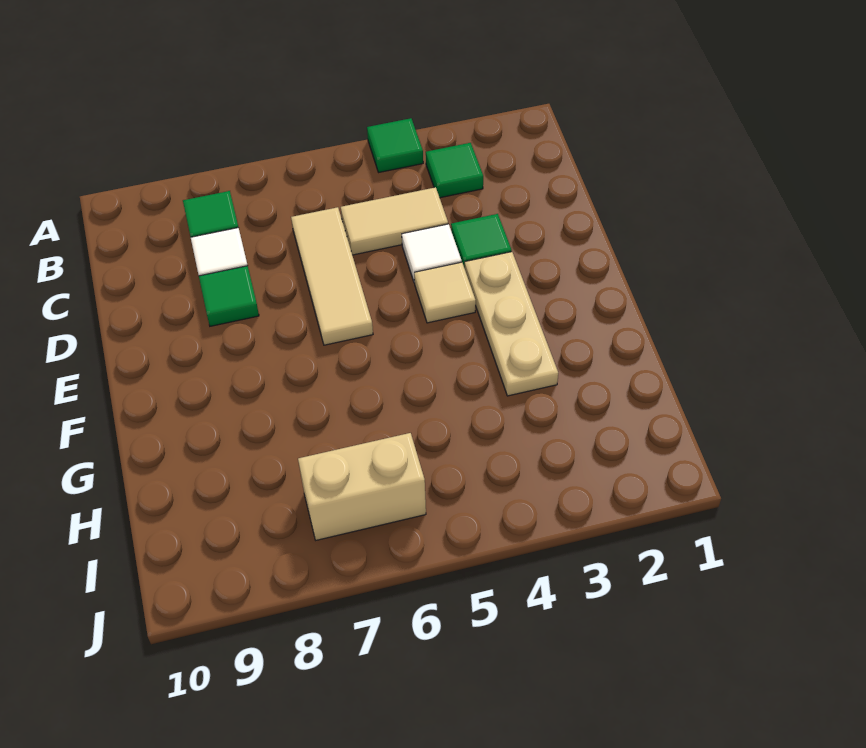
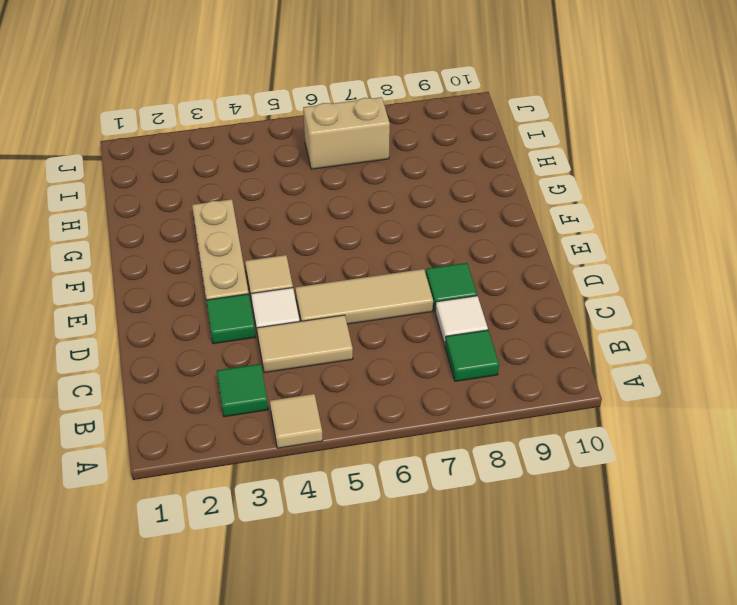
green tile A4 level 1 -> tan tile A4 level 1
tan tile C6:E6 level 1 -> tan tile D5:D7 level 1

